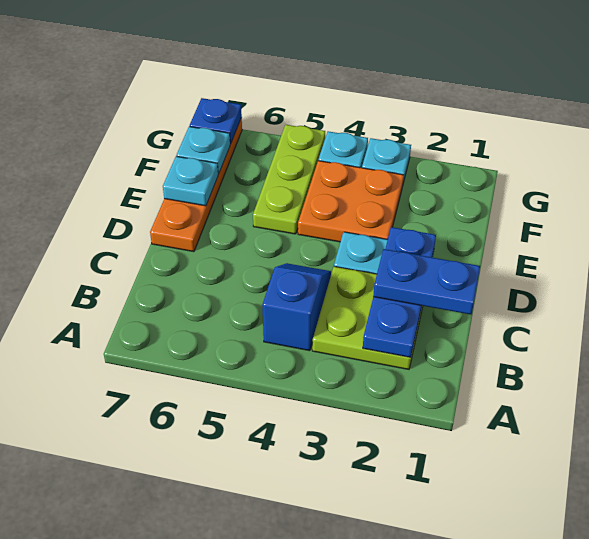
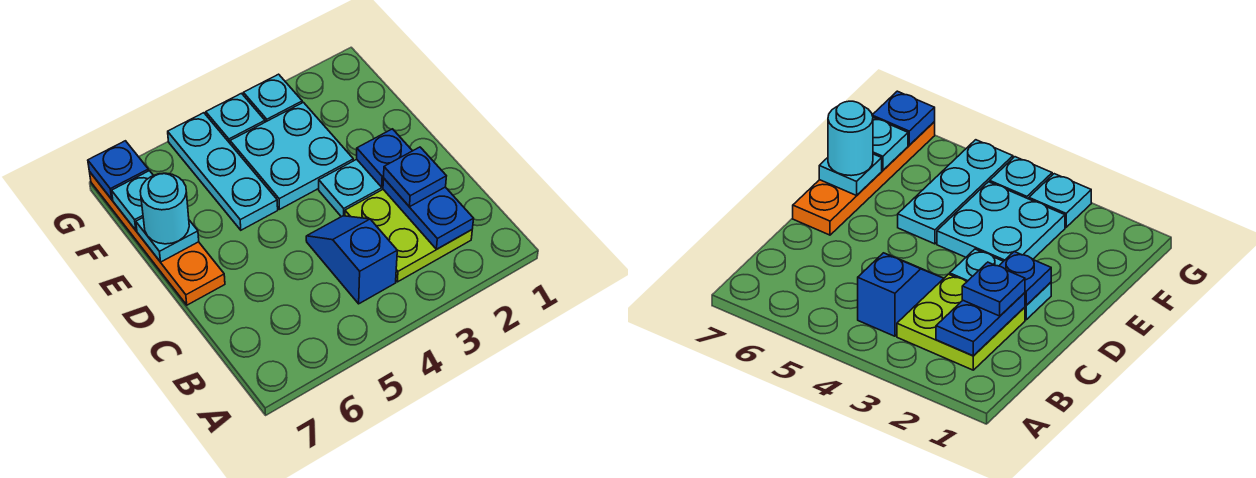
blue plate C1:C2 level 3 -> blue plate C2 level 3
orange plate E3:F4 level 1 -> cyan plate E3:F4 level 1
lime plate E5:G5 level 1 -> cyan plate E5:G5 level 1
none -> cyan round brick E7 level 3

